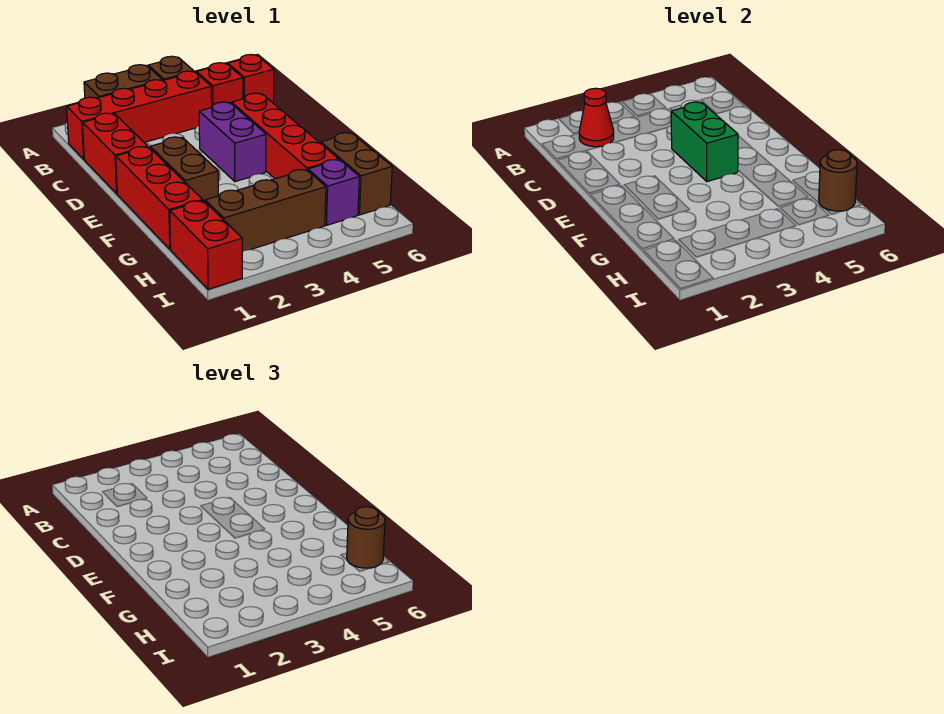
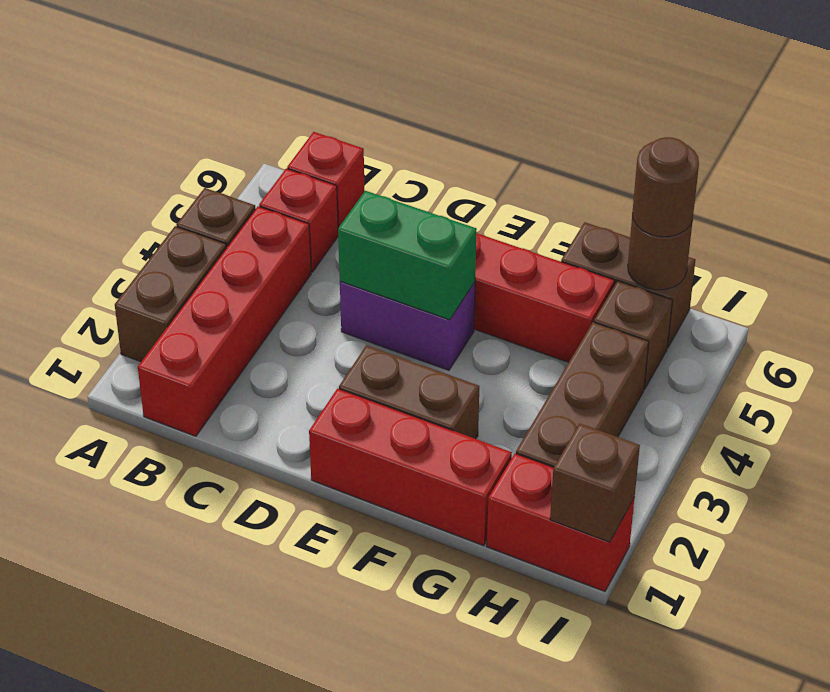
red cone B2 level 2 -> none
red brick C1:D1 level 1 -> none
purple brick H5 level 1 -> brown brick H5 level 1
none -> brown brick I1 level 2

